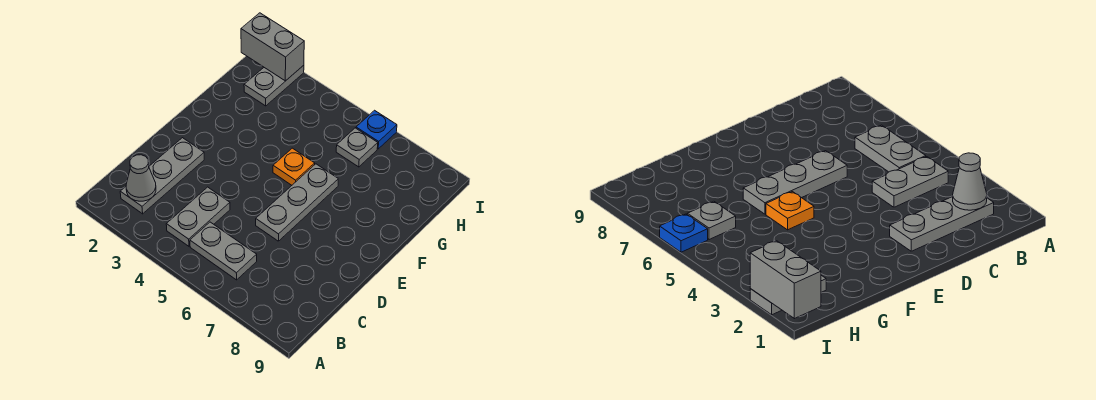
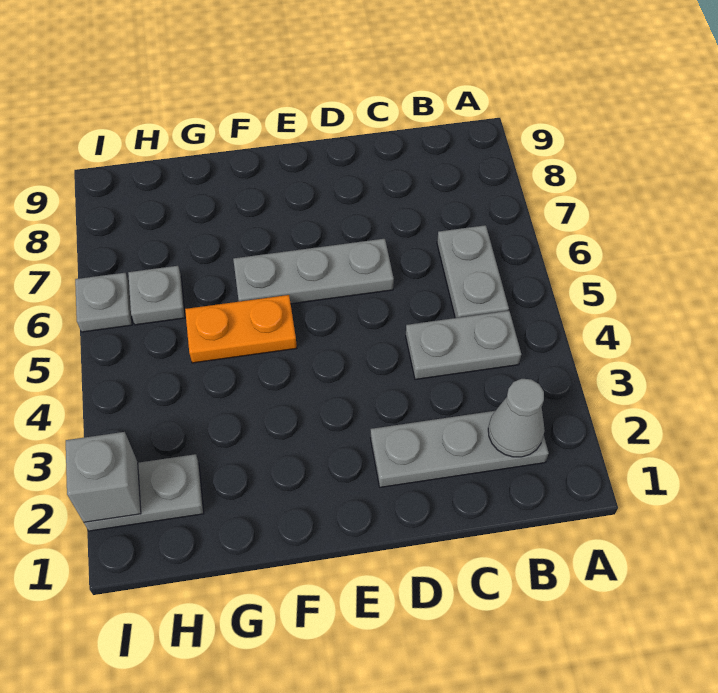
orange plate F5 level 1 -> orange plate F5:G5 level 1
grey brick I1:I2 level 2 -> grey brick I2 level 2
blue plate I6 level 1 -> grey plate I6 level 1

